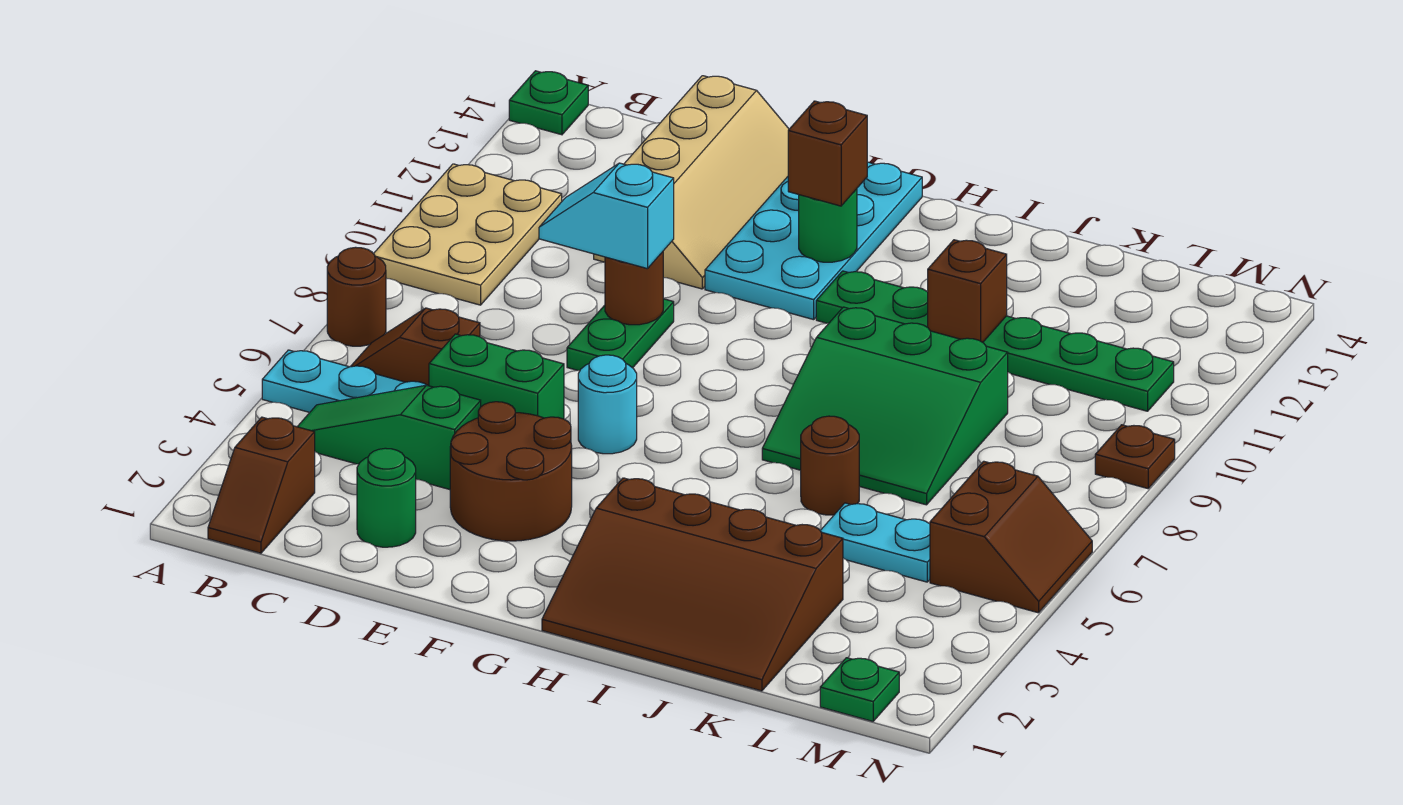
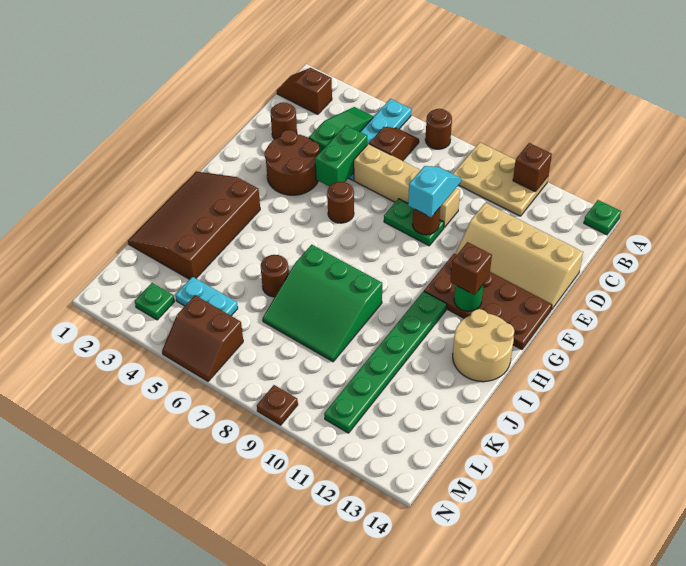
green round brick D2 level 1 -> brown round brick D2 level 1
none -> tan brick D6:D9 level 1
cyan round brick F6 level 1 -> brown round brick F6 level 1
cyan plate F11:G14 level 1 -> brown plate F11:G14 level 1
none -> tan round brick H13:I14 level 1
green slope I7:K9 level 1 top 9 -> green slope I7:K9 level 1 top I
brown brick J11 level 2 -> brown brick A11 level 2
cyan plate K5:L5 level 1 -> cyan plate L4:L5 level 1
green plate M1 level 1 -> green plate M3 level 1

